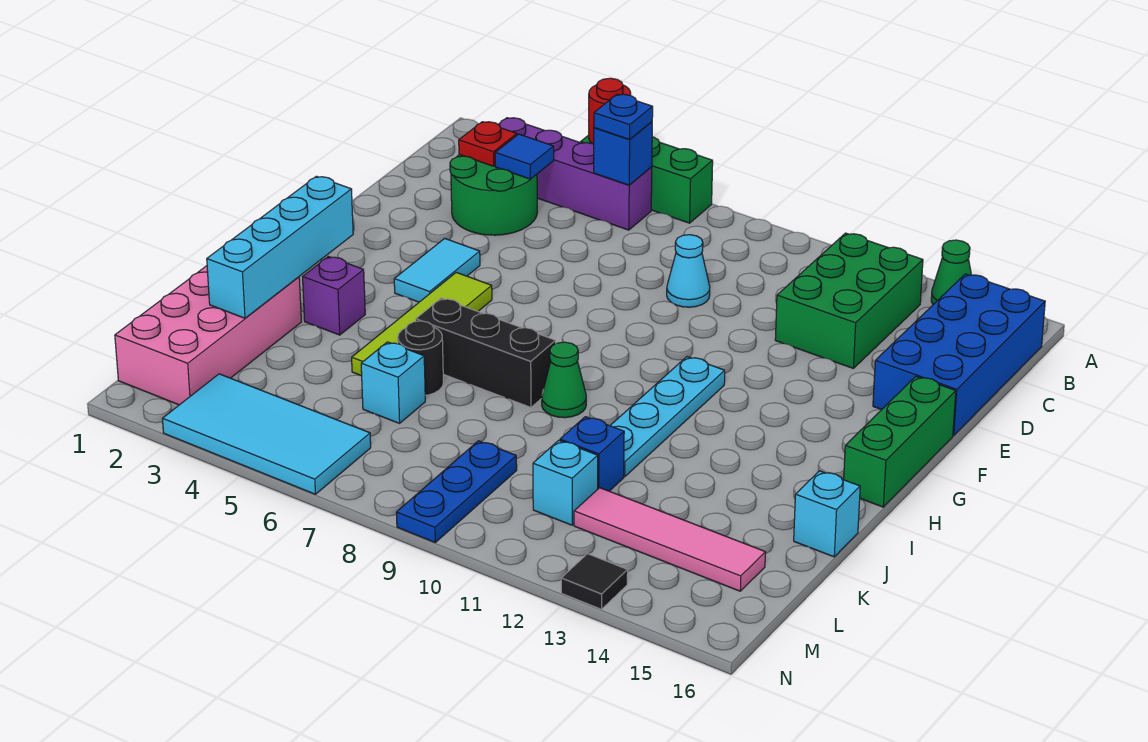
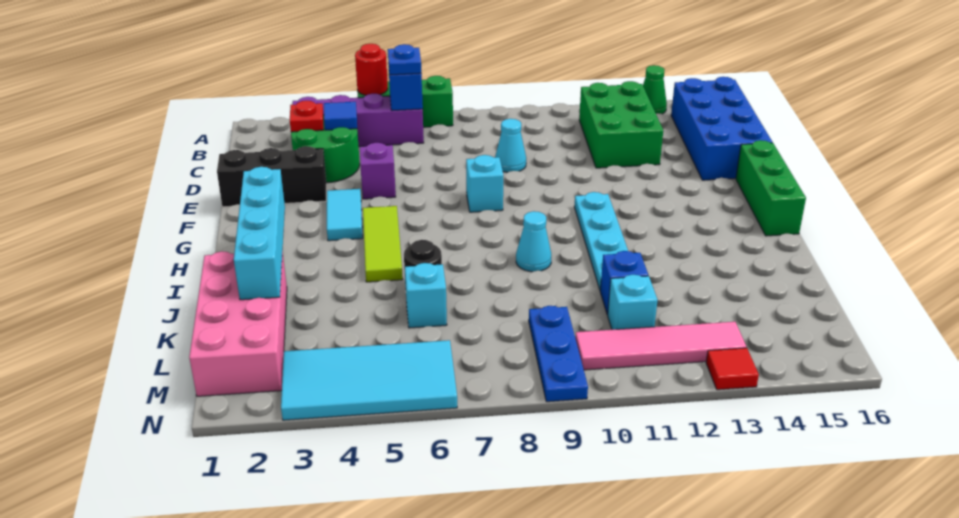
lime tile G5:J5 level 1 -> lime tile G5:I5 level 1
purple brick I3 level 1 -> purple brick E5 level 1
black brick I6:I8 level 1 -> black brick E1:E3 level 1
green cone I9 level 1 -> cyan cone I9 level 1
cyan brick J16 level 1 -> cyan brick F8 level 1
pink tile L12:L15 level 1 -> pink tile M10:M13 level 1
black tile N13 level 1 -> red tile N13 level 1

